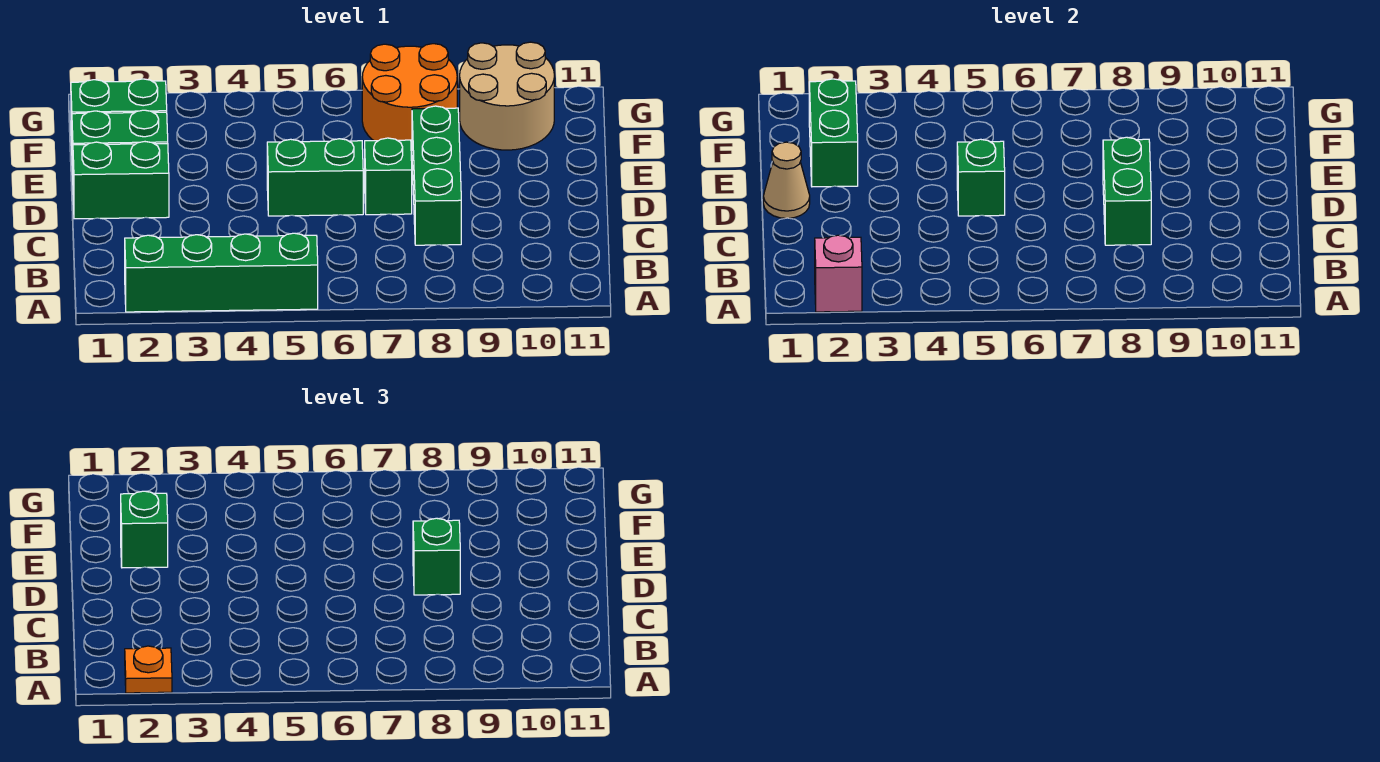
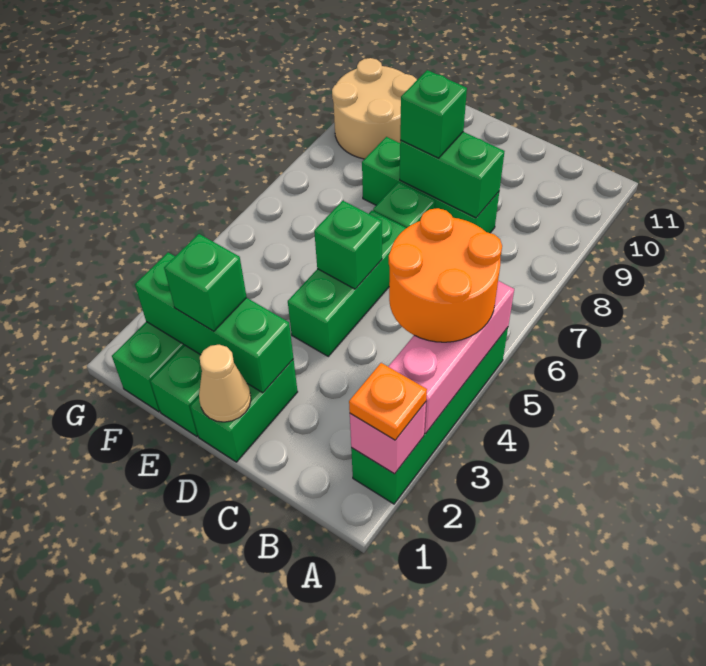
none -> pink brick A3:A5 level 2
green brick D5:D6 level 1 -> green brick D4:D6 level 1
green brick E2:F2 level 2 -> green brick D2:F2 level 2
orange round brick F7:G8 level 1 -> orange round brick A4:B5 level 3

